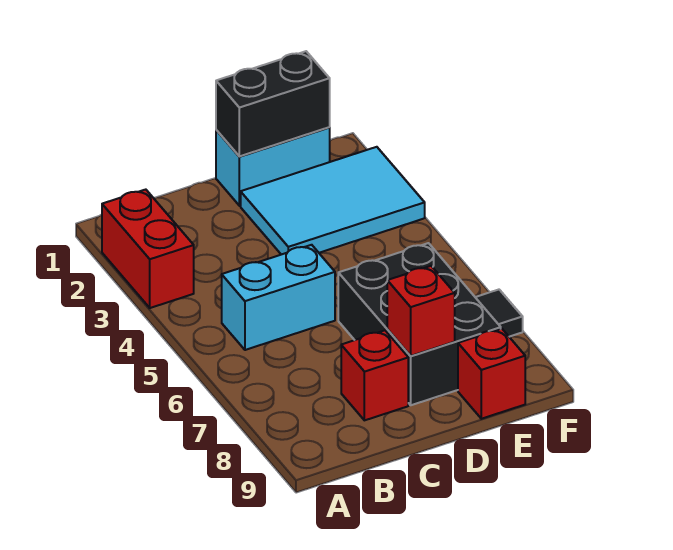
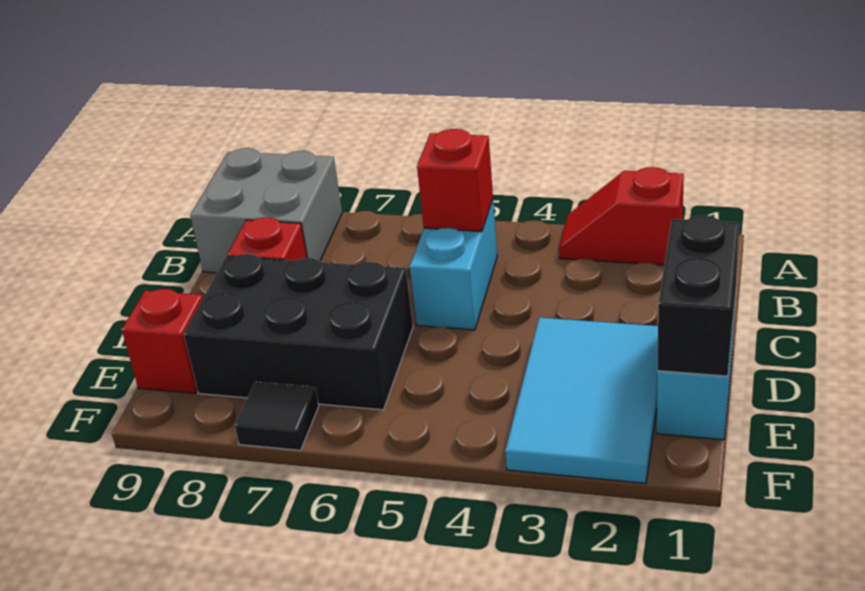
red brick A2:A3 level 1 -> red slope A2:A3 level 1 top 2
none -> grey brick A8:B9 level 1
red brick D8 level 2 -> red brick B5 level 2

